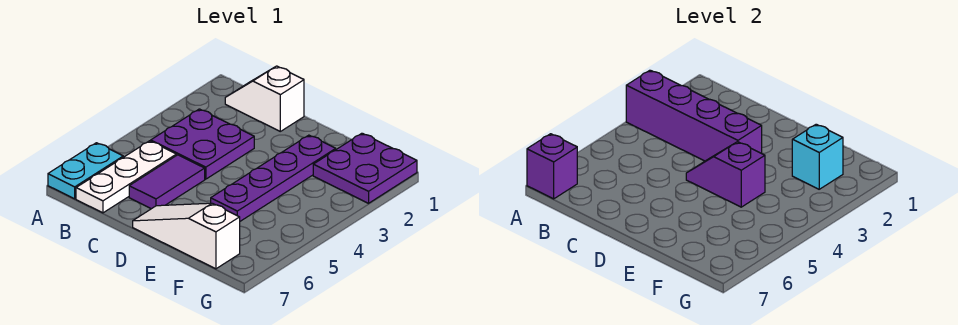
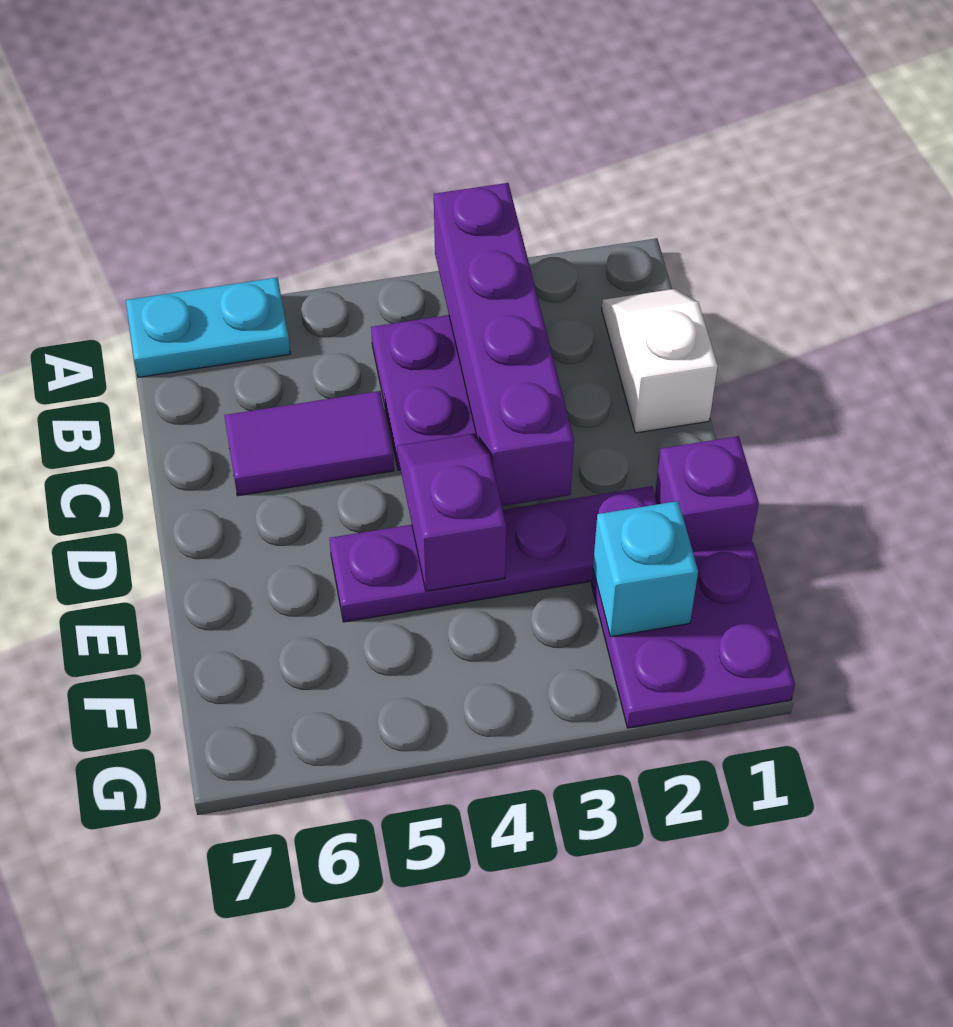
purple brick A7 level 2 -> purple brick E1 level 1
white plate B5:B7 level 1 -> none
white slope D7:F7 level 1 top F -> none

